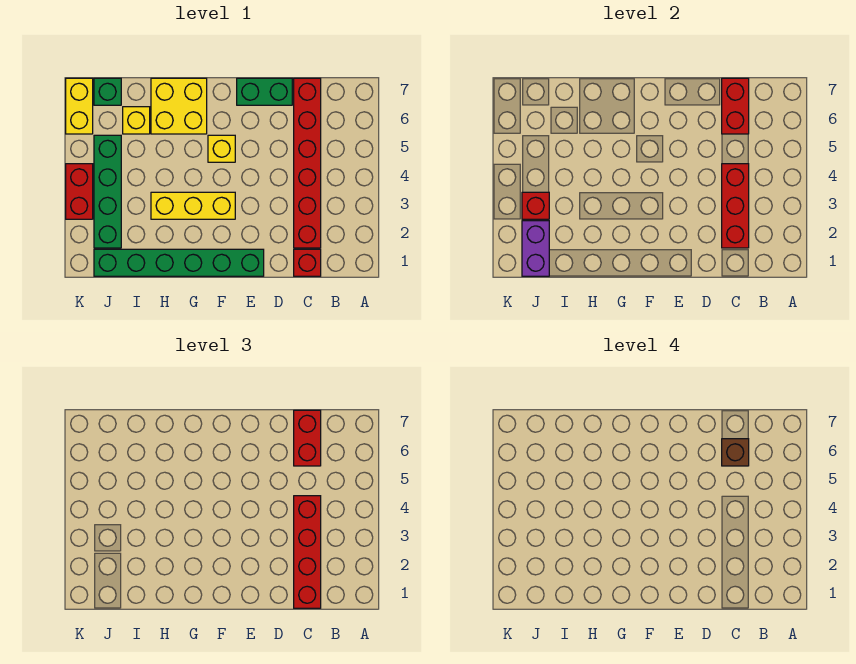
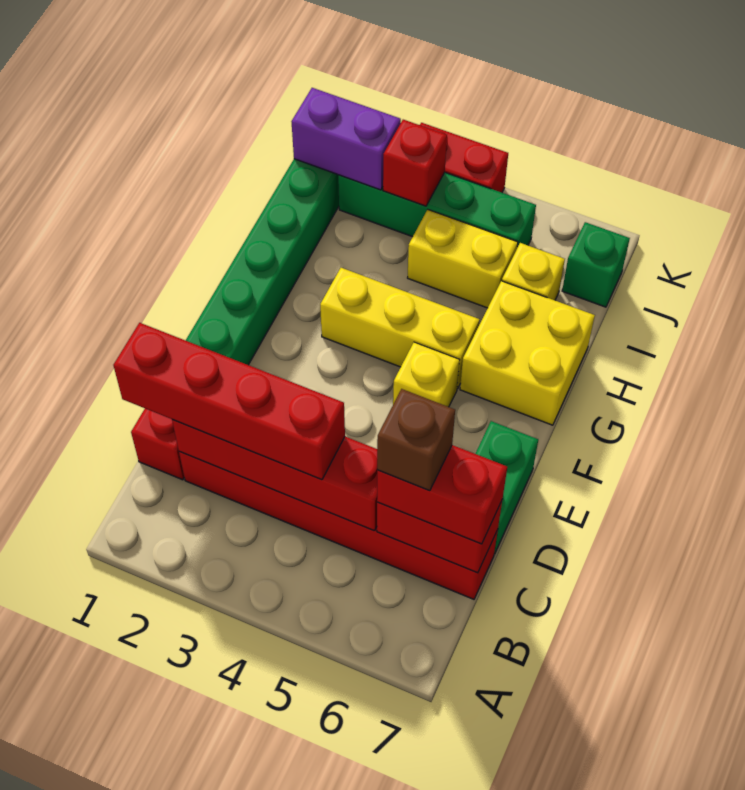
red brick C2:C4 level 2 -> red brick C2:C5 level 2
yellow brick F3:H3 level 1 -> yellow brick G3:G5 level 1
yellow brick K6:K7 level 1 -> yellow brick I4:I5 level 1

